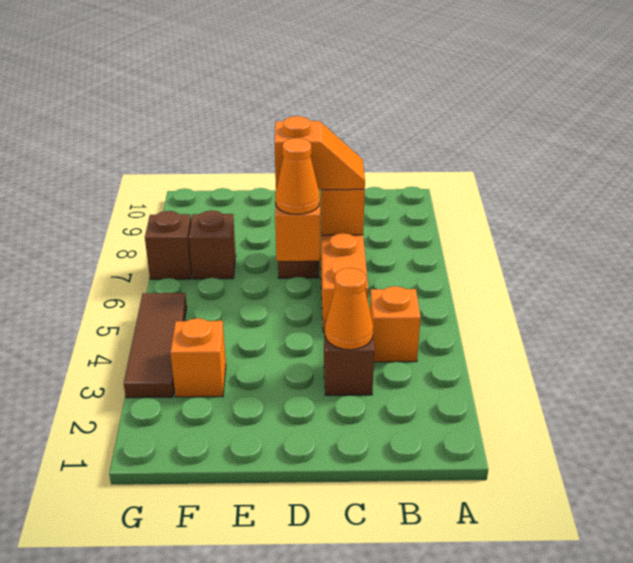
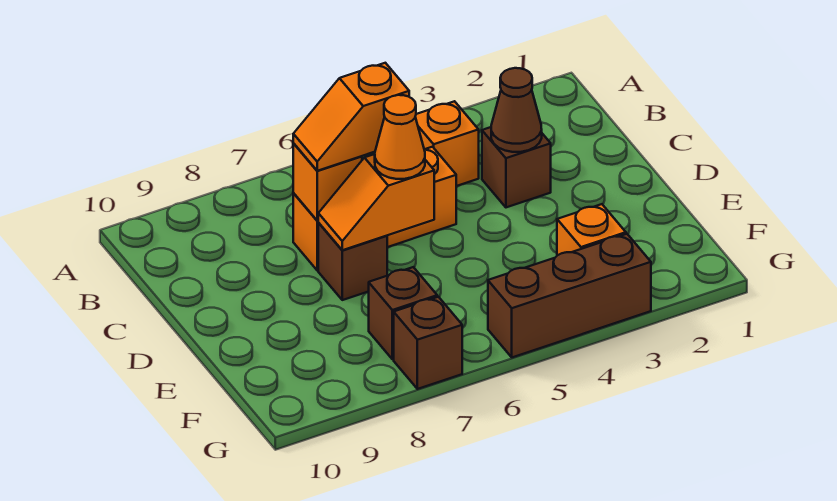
orange cone C3 level 2 -> brown cone C3 level 2
orange slope C7:D7 level 3 top D -> orange slope C6:C7 level 3 top 6
brown tile G3:G5 level 1 -> brown brick G3:G5 level 1

